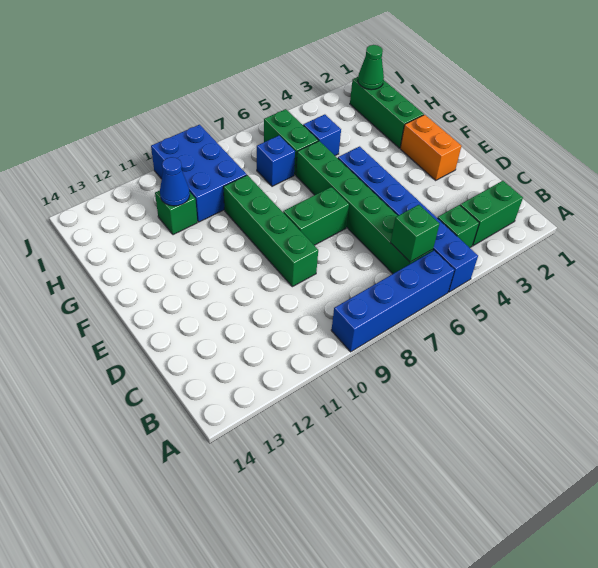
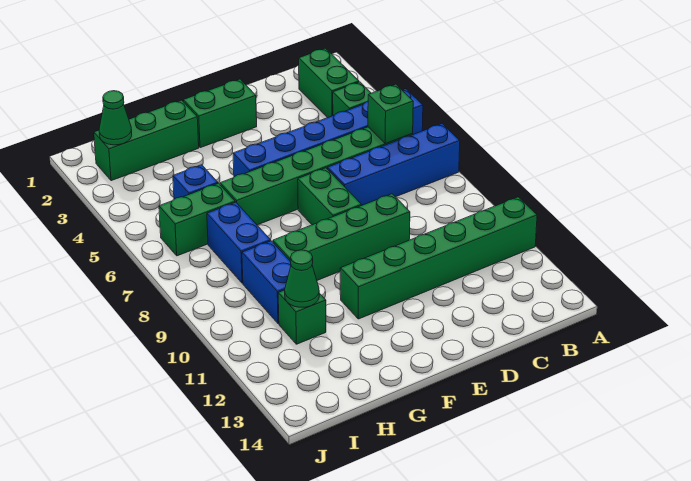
blue brick A6:A9 level 1 -> blue brick A7:D7 level 1
none -> green brick A11:F11 level 1
orange brick E2:F2 level 1 -> green brick E2:F2 level 1
blue brick H7 level 1 -> blue brick H7:H8 level 1
blue brick H9:J10 level 1 -> blue brick H9:H10 level 1
blue cone H11 level 2 -> green cone H11 level 2

